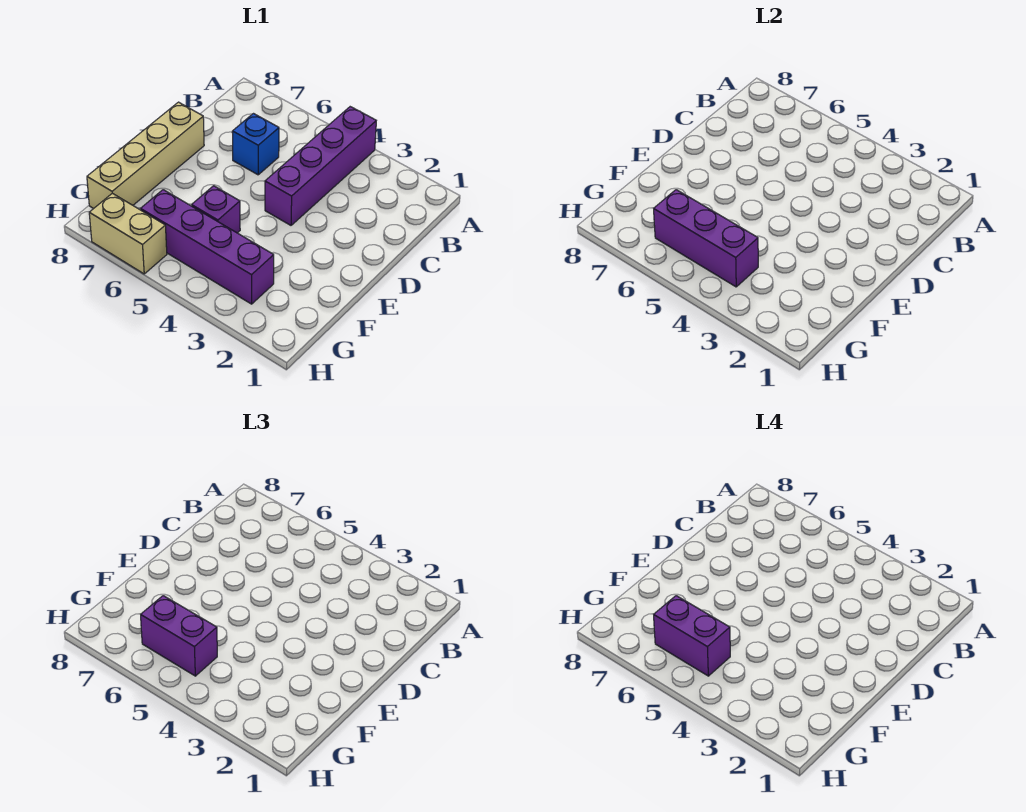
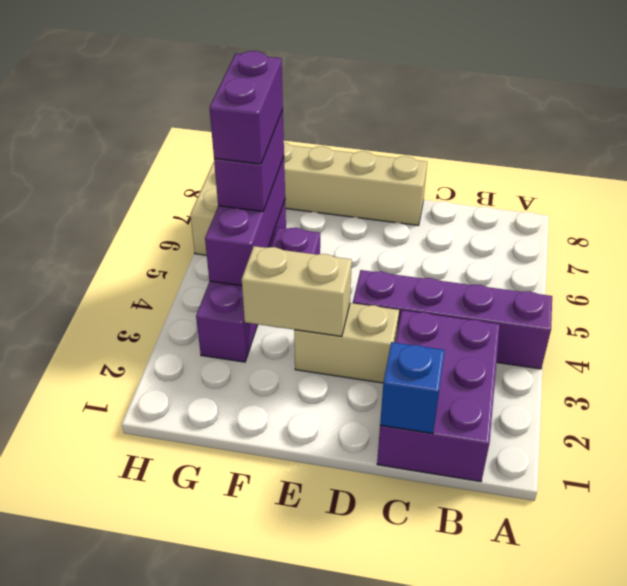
none -> purple brick B1:C3 level 1
blue brick C6 level 1 -> blue brick C1 level 2
none -> tan brick D3:E3 level 1
none -> tan brick E3:F3 level 2

